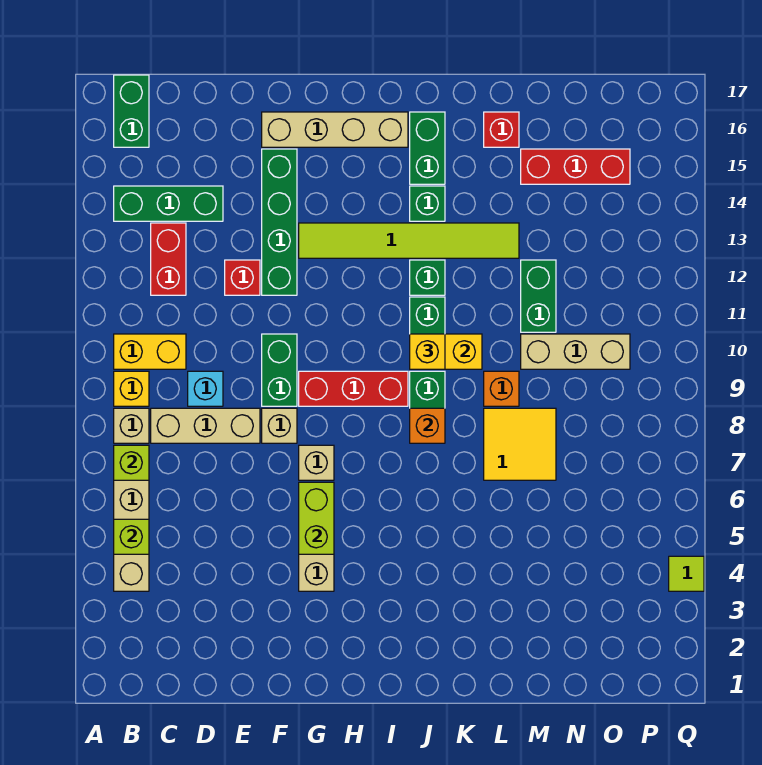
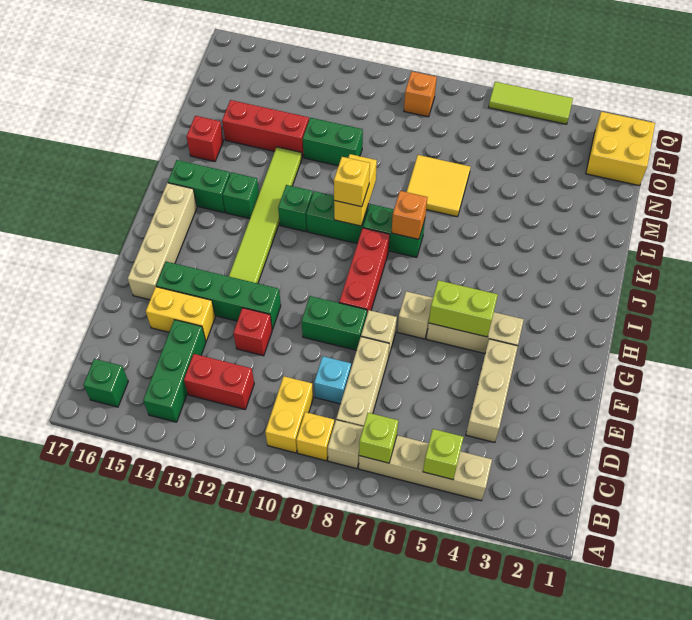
green brick B16:B17 level 1 -> green brick B16 level 1
none -> yellow brick E14:E15 level 1
orange brick L9 level 1 -> orange brick P9 level 1
tan brick M10:O10 level 1 -> tan brick D4:F4 level 1
red brick M15:O15 level 1 -> red brick M13:M15 level 1
none -> yellow brick O1:P2 level 1
lime tile Q4 level 1 -> lime tile Q4:Q6 level 1

